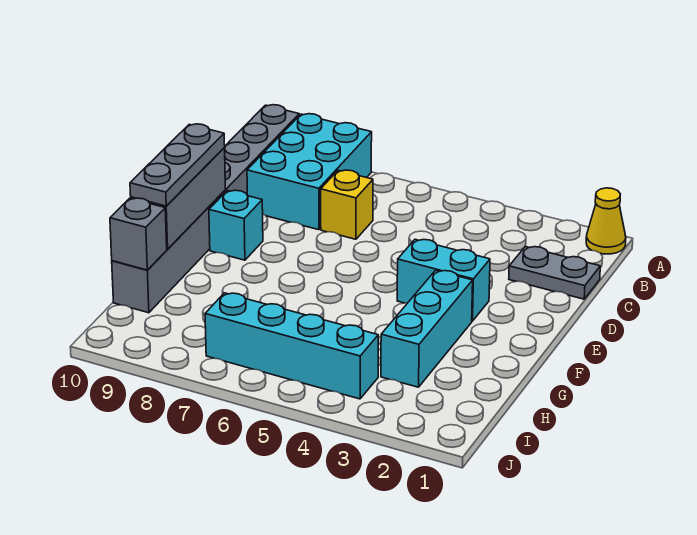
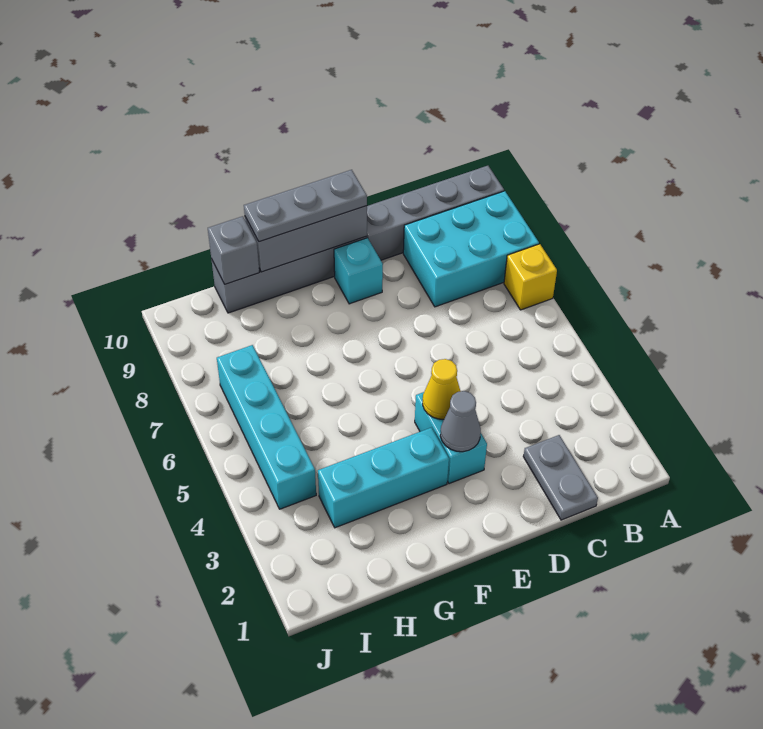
yellow cone A1 level 1 -> yellow cone E4 level 2
yellow brick C7 level 1 -> yellow brick A7 level 1
none -> grey cone E3 level 2

